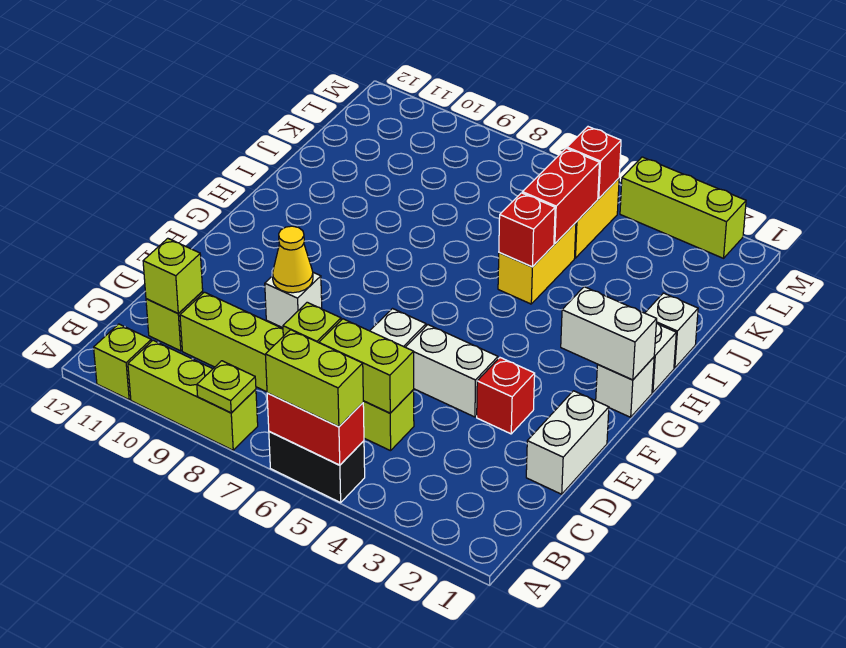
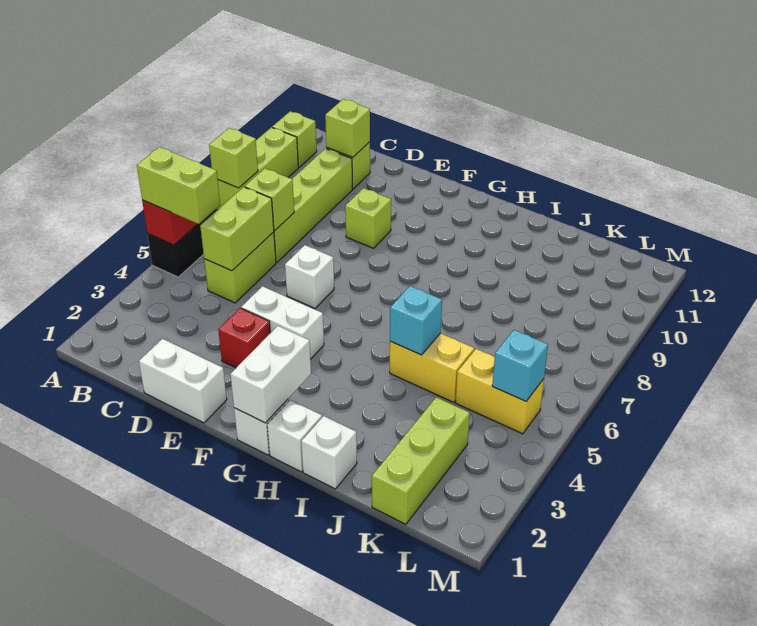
lime brick A5:A6 level 3 -> lime brick A5:B5 level 3
lime plate A8 level 2 -> lime brick A8 level 2
white brick E4:E5 level 1 -> white brick E4:F4 level 1
white brick E9 level 1 -> lime brick E9 level 1
yellow cone E9 level 2 -> none
red brick I5 level 2 -> cyan brick I5 level 2
red brick J5:K5 level 2 -> none
red brick L5 level 2 -> cyan brick L5 level 2
lime brick M2:M4 level 1 -> lime brick K1:K3 level 1

